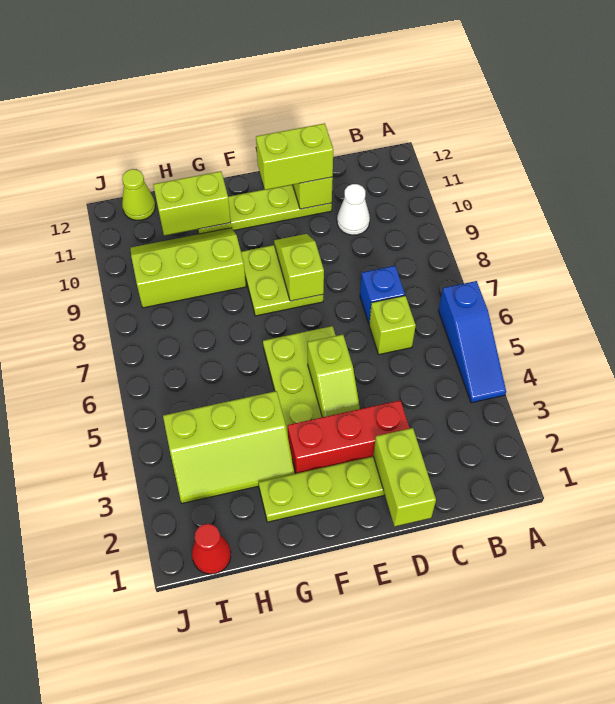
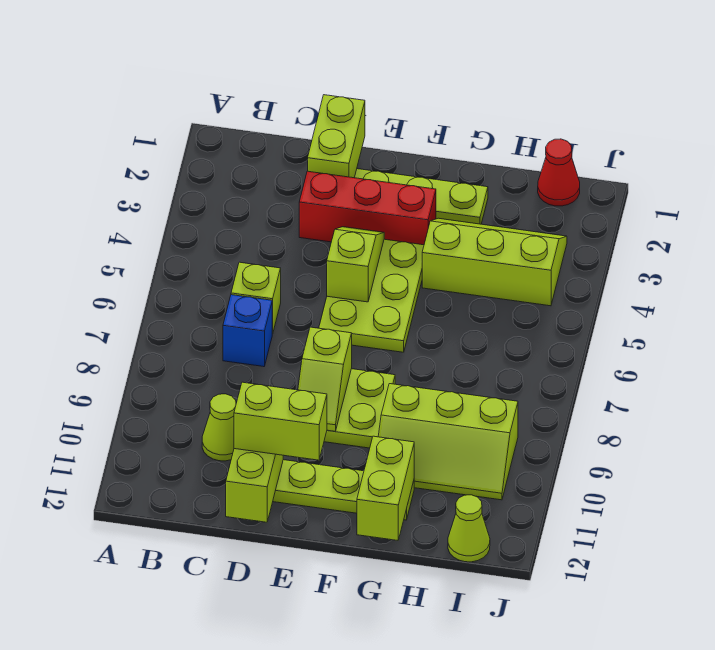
blue slope A4:A6 level 1 top 6 -> none
white cone C10 level 1 -> lime cone C10 level 1
lime brick G11:H11 level 2 -> lime brick G11:G12 level 2

